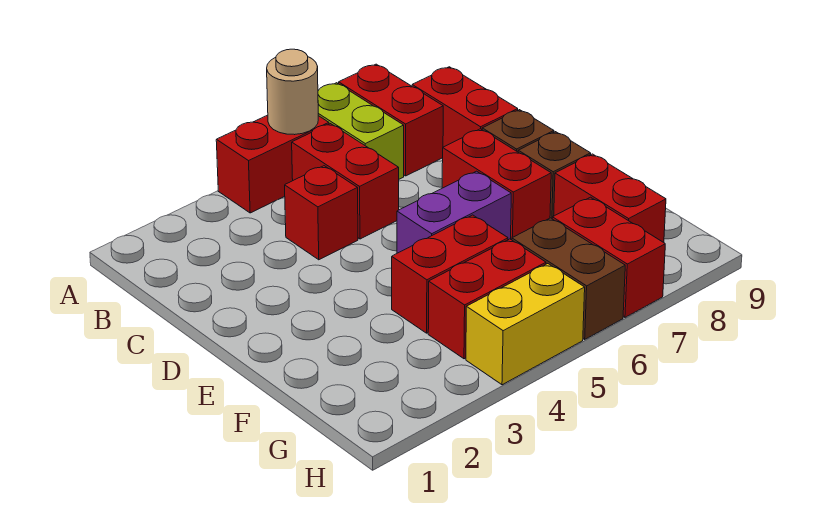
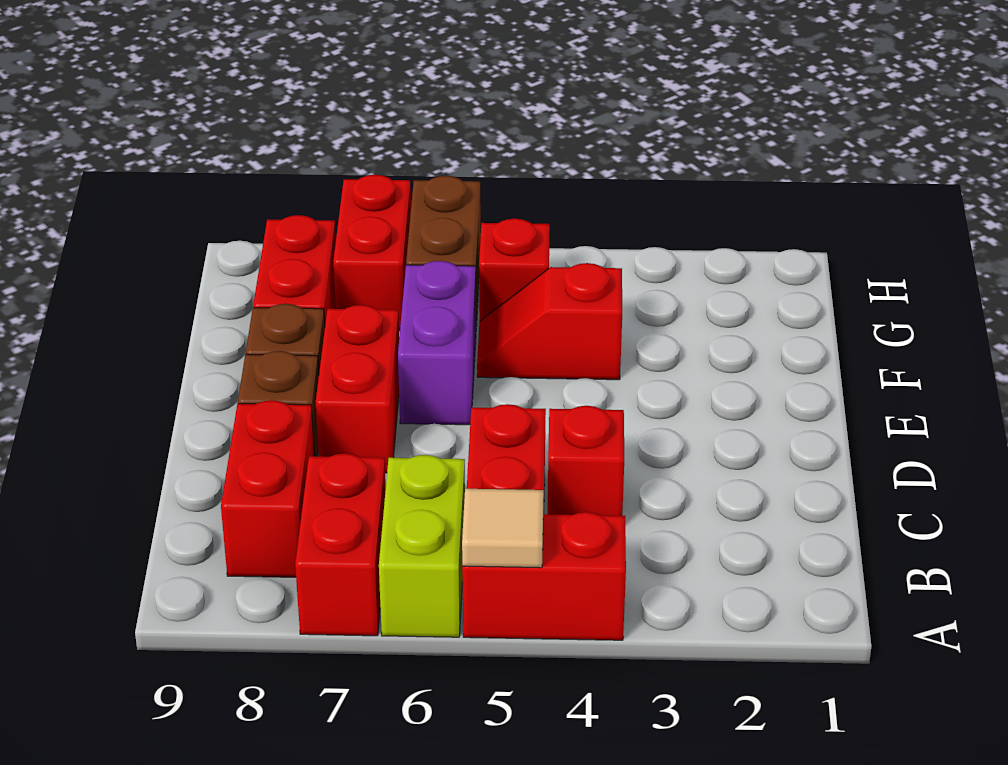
tan round brick A5 level 2 -> tan tile A5 level 2
purple brick E5:E6 level 1 -> purple brick E6:F6 level 1
red brick F4:F5 level 1 -> red slope F4:F5 level 1 top 4
red brick G4:G5 level 1 -> red brick G5 level 1
yellow brick H4:H5 level 1 -> none

